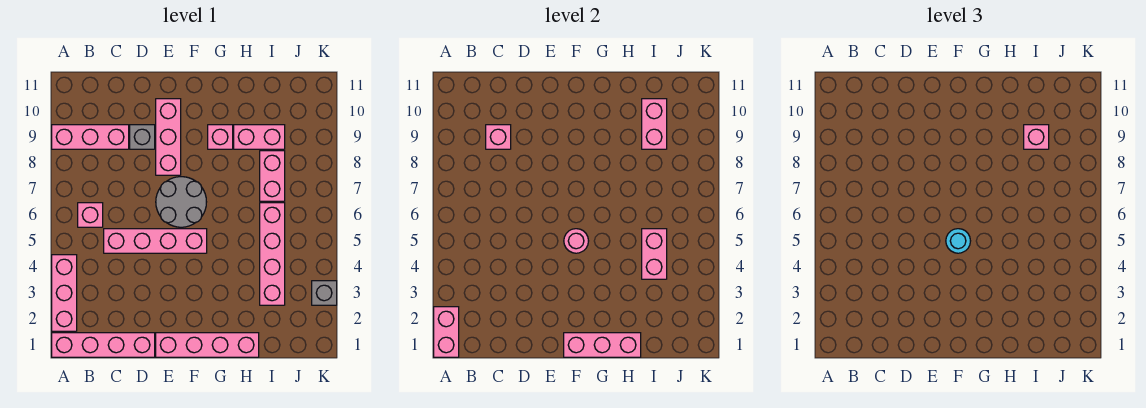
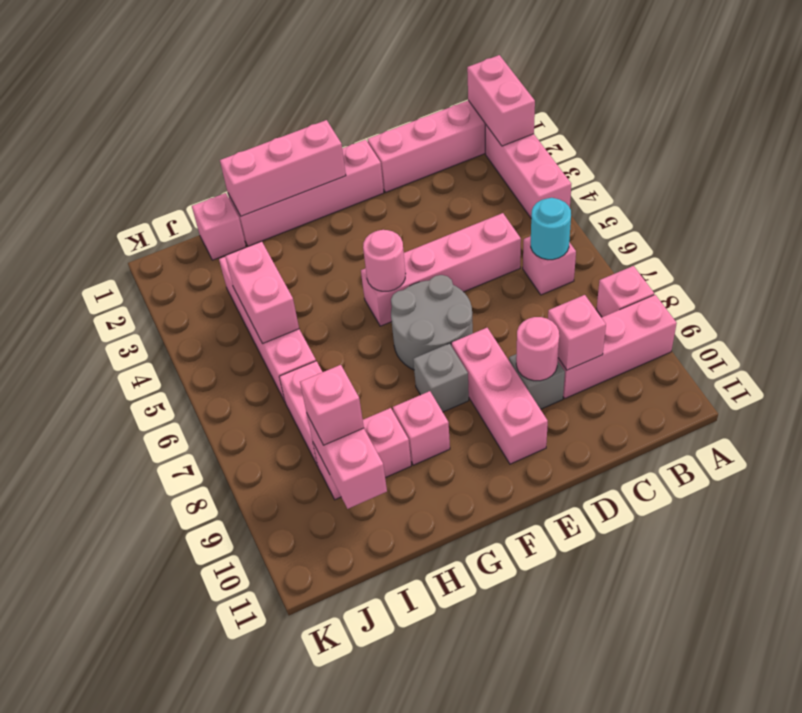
none -> pink brick A8 level 1
none -> pink round brick D9 level 2
cyan round brick F5 level 3 -> cyan round brick B6 level 2
none -> pink brick I1 level 1
grey brick K3 level 1 -> grey brick F8 level 1

